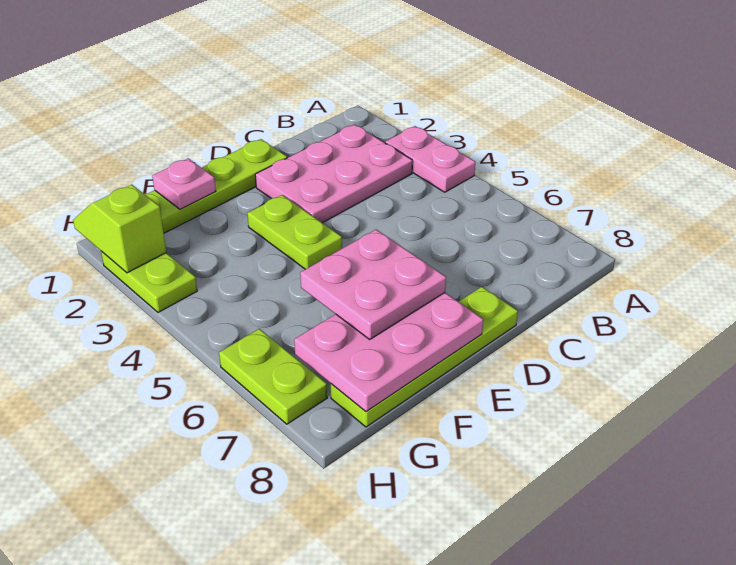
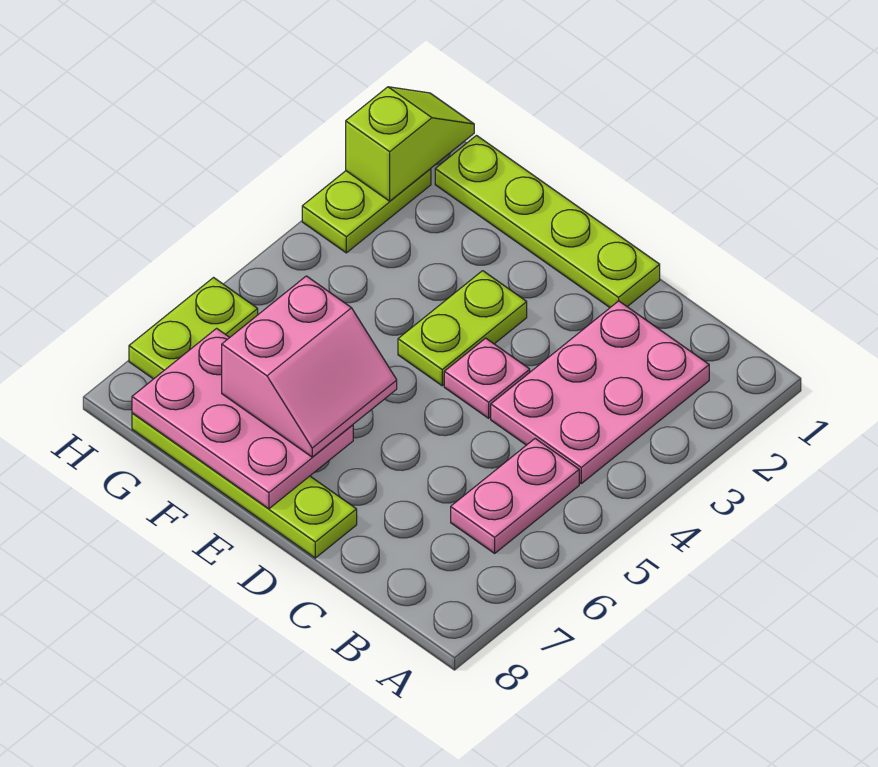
pink plate A3:A4 level 1 -> pink plate B5:B6 level 1
pink plate B2:D3 level 1 -> pink plate B2:C4 level 1
pink plate E6:F7 level 3 -> pink slope E6:F7 level 3 top F
pink plate F1 level 2 -> pink plate D4 level 1

